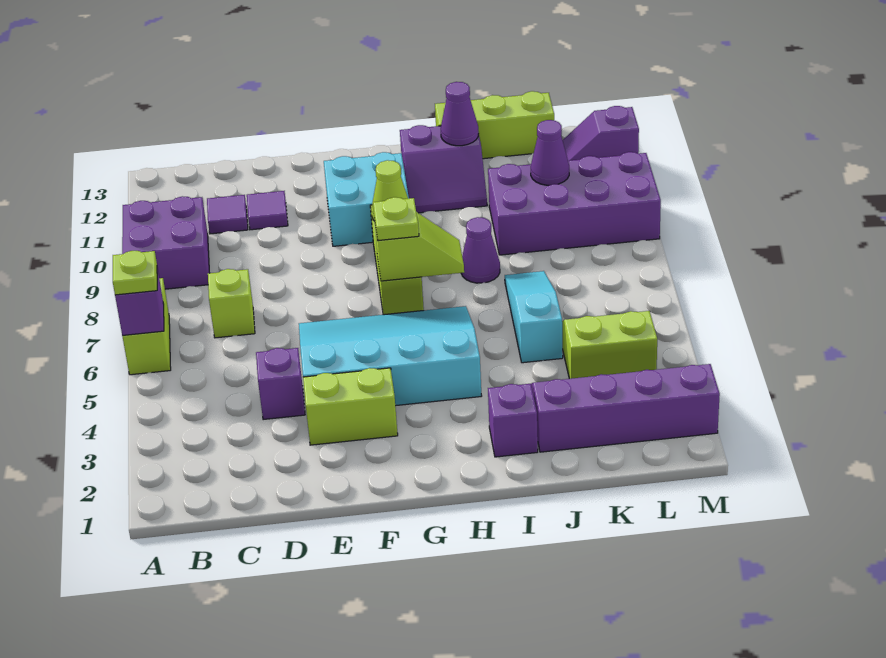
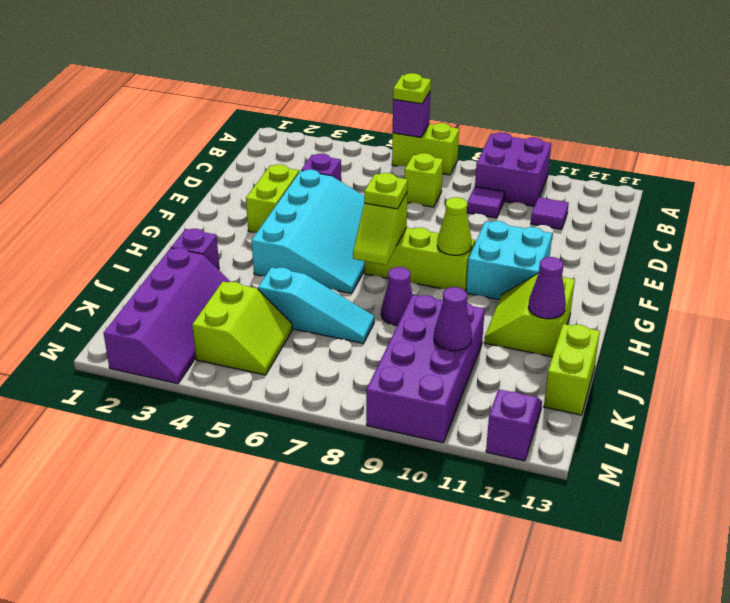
purple tile D11 level 1 -> purple tile C9 level 1
purple slope H11:I12 level 1 top 12 -> lime slope H11:I12 level 1 top 12
lime brick I13:K13 level 1 -> lime brick J13:K13 level 1

